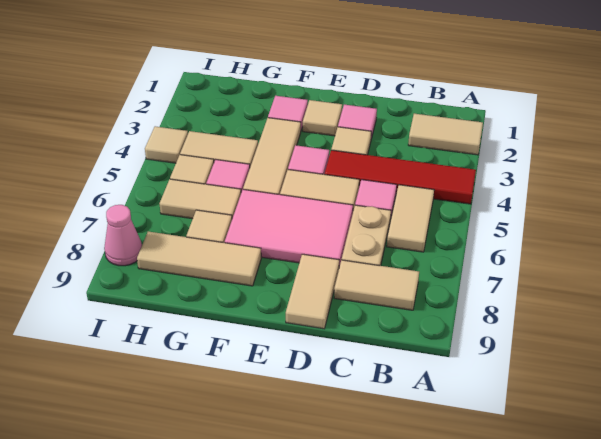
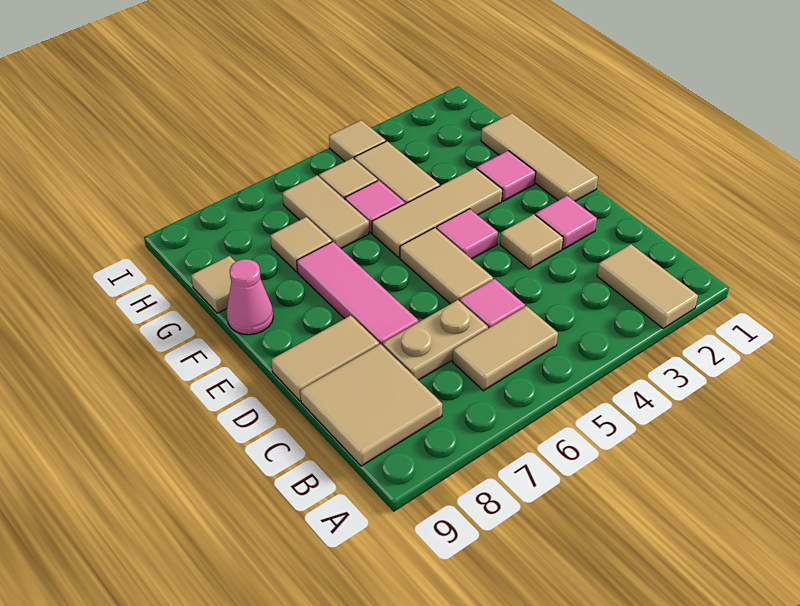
red tile A4:D4 level 1 -> none
tan tile B8:C8 level 1 -> tan tile B8:C9 level 1
pink tile D6:F7 level 1 -> pink tile D7:F7 level 1
tan tile E2 level 1 -> tan tile G9 level 1
tan tile F8:H8 level 1 -> tan tile E1:G1 level 1
pink cone I8 level 1 -> pink cone F9 level 1

